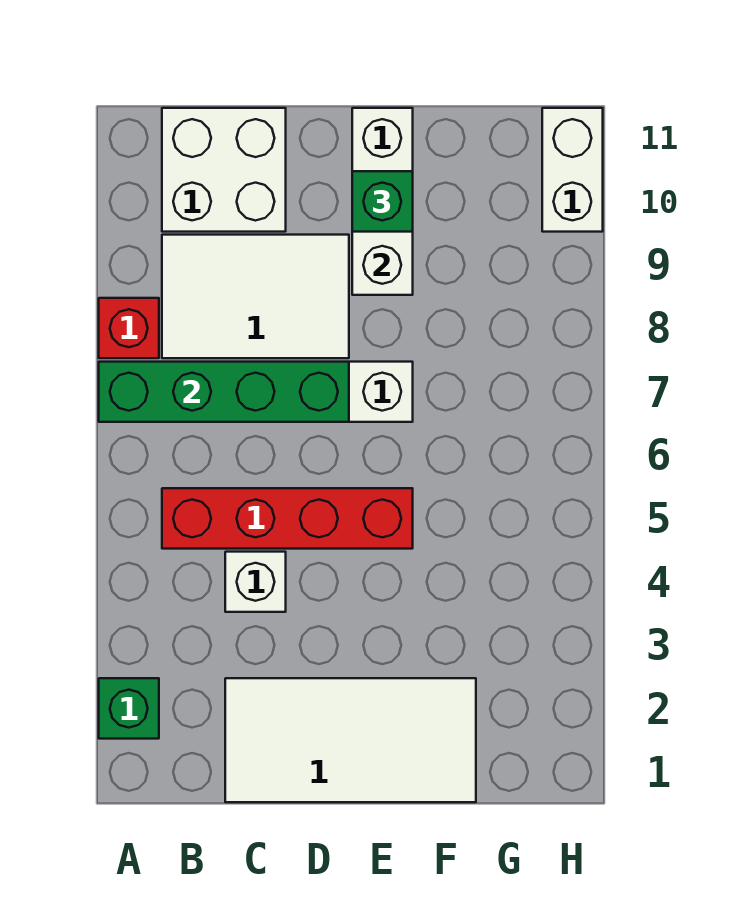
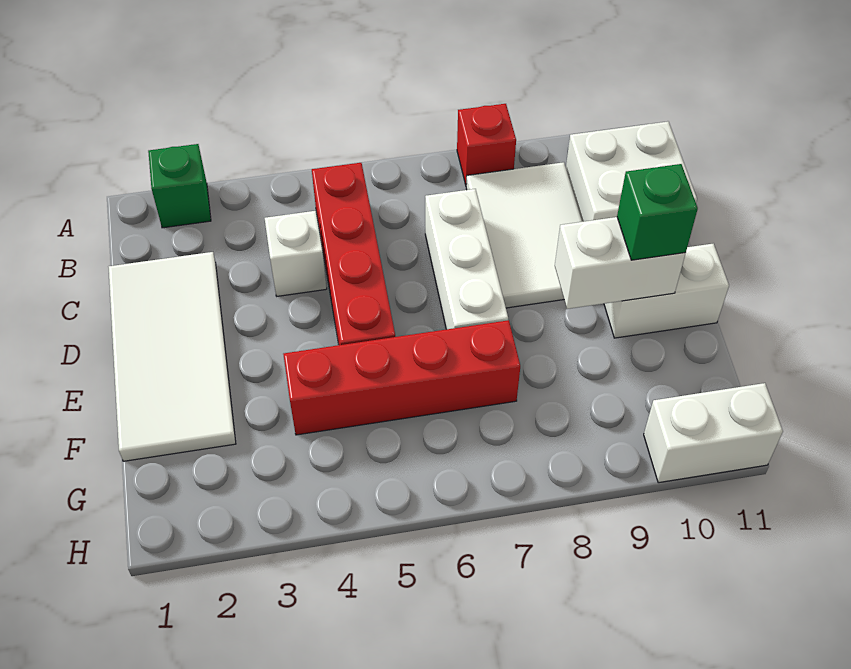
green brick A7:D7 level 2 -> none
none -> red brick F4:F7 level 1

